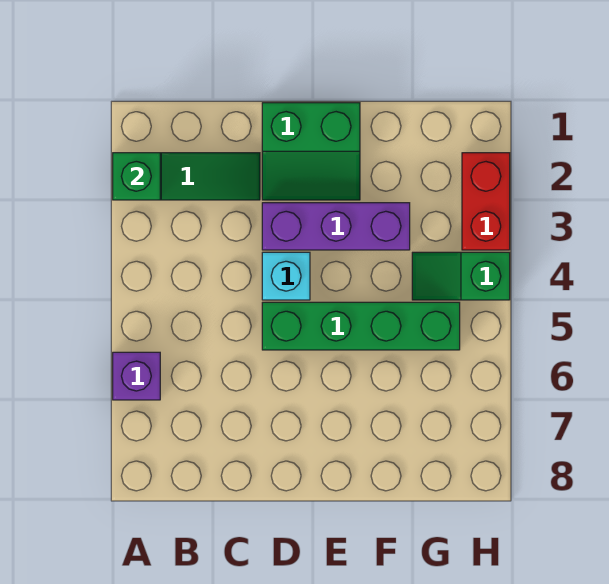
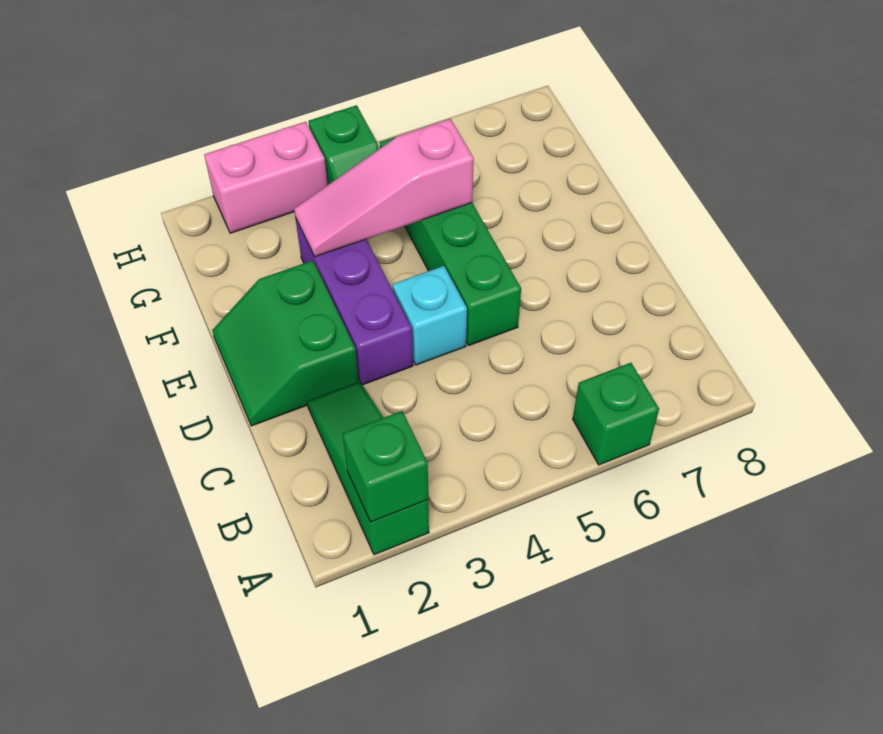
purple brick A6 level 1 -> green brick A6 level 1
green slope D1:E2 level 1 top 1 -> green slope D1:E2 level 1 top 2
none -> pink slope F3:F5 level 2 top 5
red brick H2:H3 level 1 -> pink brick H2:H3 level 1

